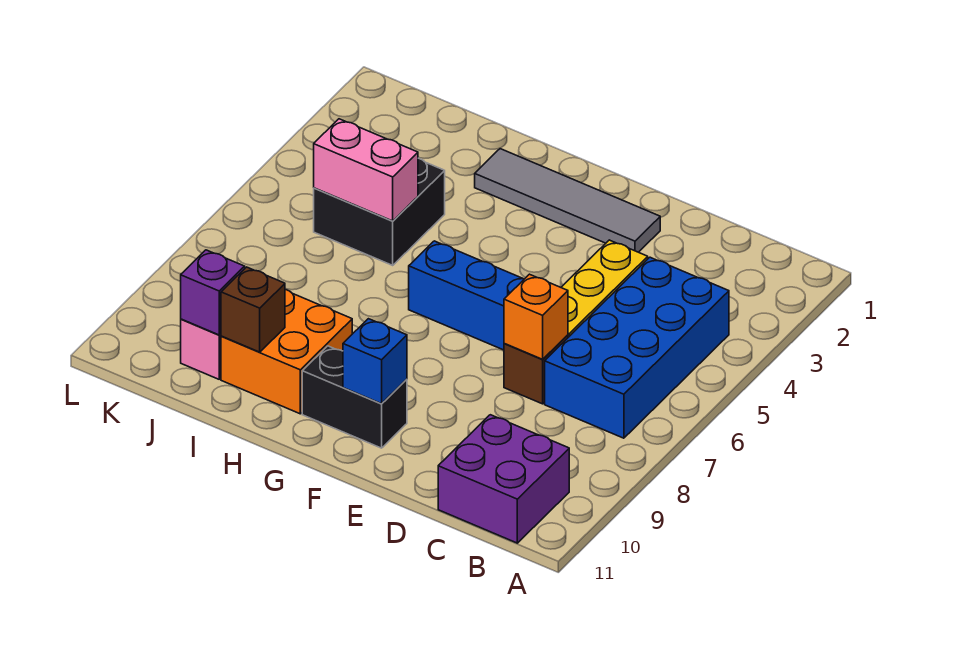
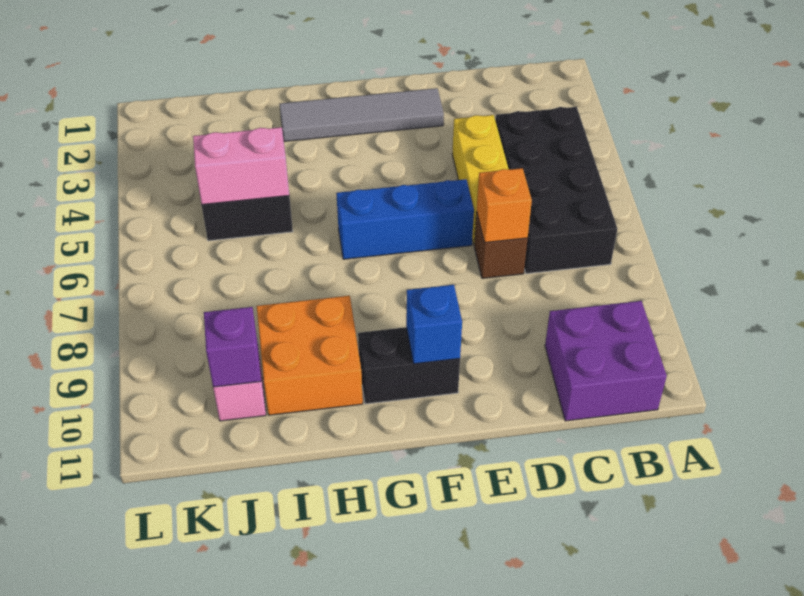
blue brick B4:C7 level 1 -> black brick B4:C7 level 1
brown brick I10 level 2 -> none

